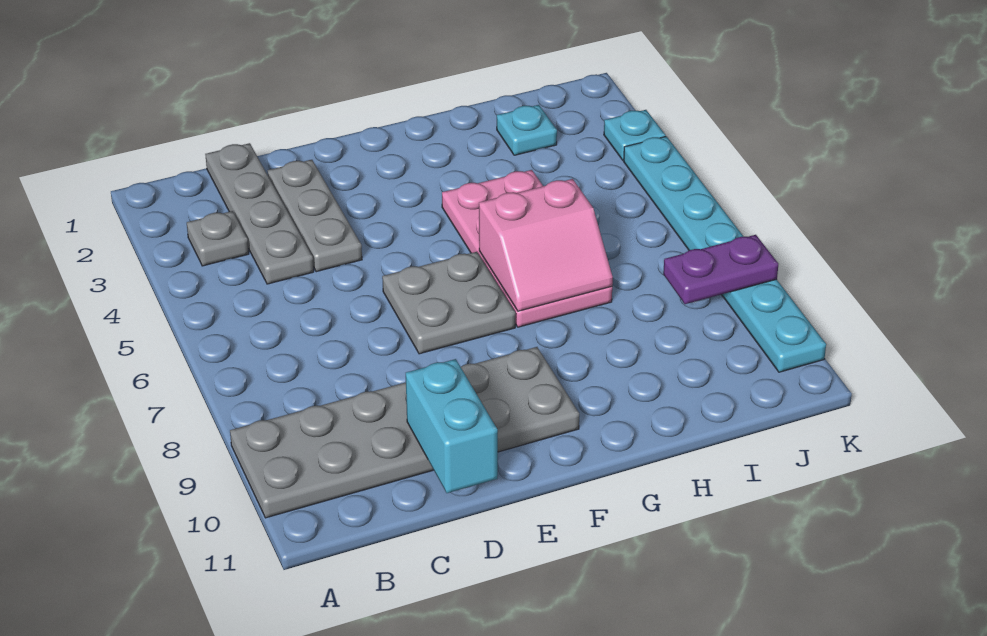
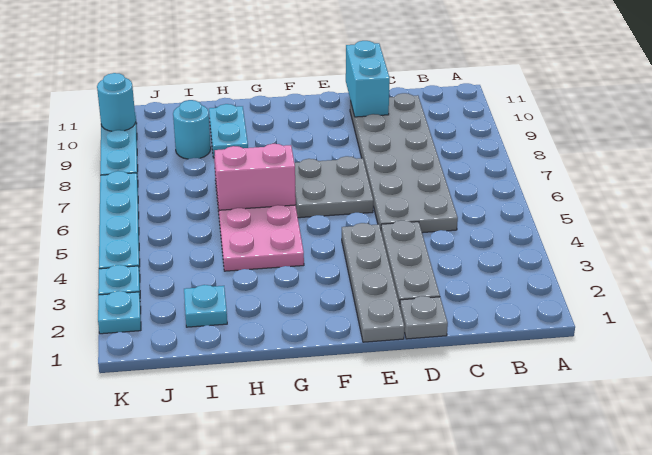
grey plate A9:F10 level 1 -> grey plate C5:D10 level 1
grey plate B3 level 1 -> grey plate D1 level 1
grey plate C1:C4 level 1 -> grey plate E1:E4 level 1
none -> cyan plate H9:H10 level 1
none -> cyan round brick I9 level 1
purple plate J8:K8 level 2 -> none
none -> cyan plate K2 level 1
none -> cyan round brick K10 level 2

